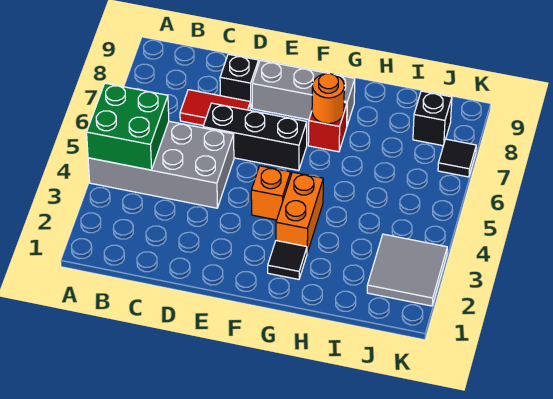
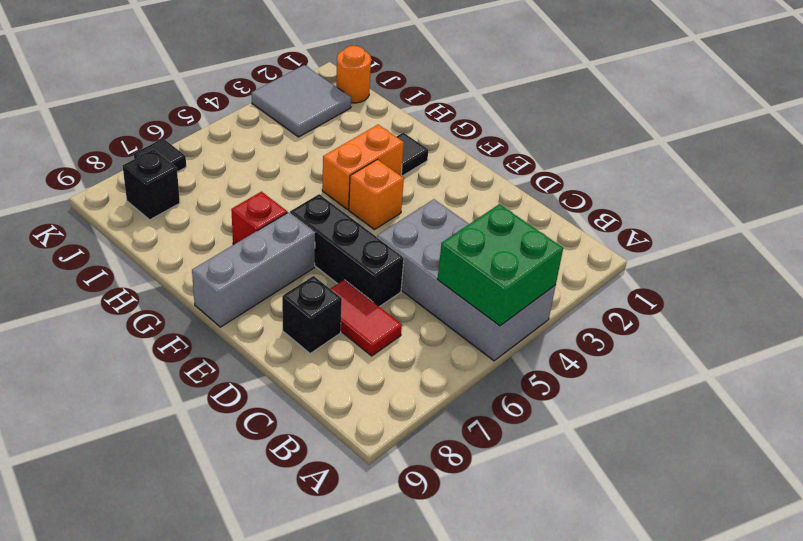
grey brick E8:G8 level 1 -> grey brick F7:F9 level 1
orange round brick G7 level 2 -> orange round brick J1 level 1

